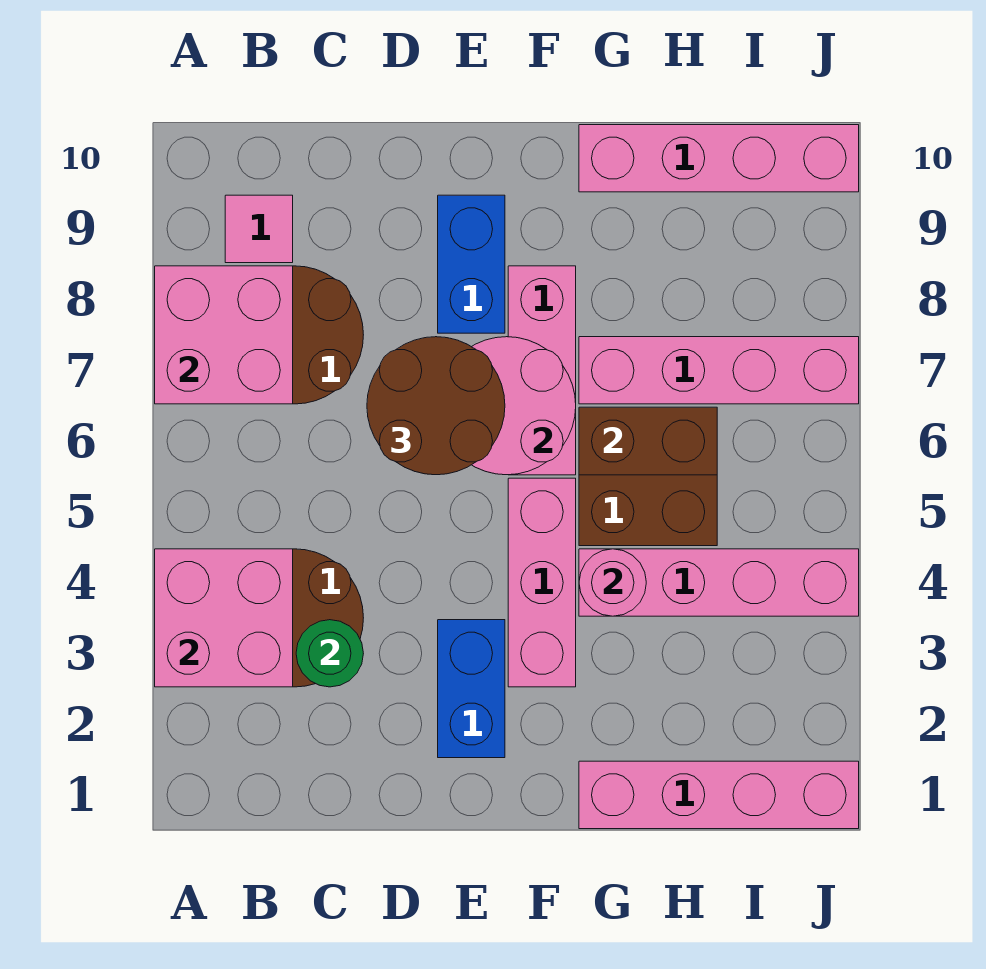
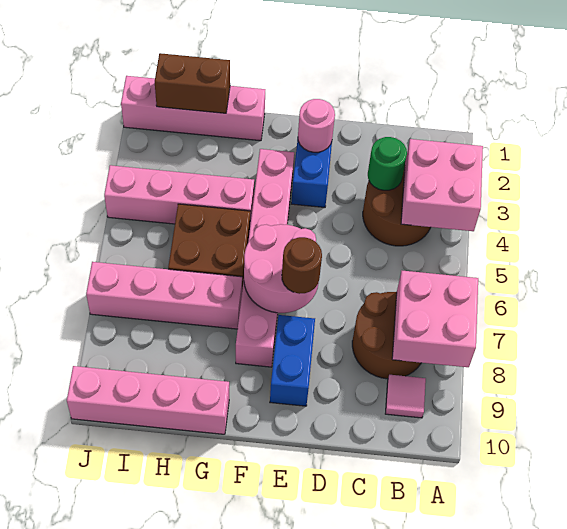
brown round brick D6:E7 level 3 -> brown round brick E7 level 3
pink round brick G4 level 2 -> pink round brick E2 level 2
brown brick G6:H6 level 2 -> brown brick H1:I1 level 2

